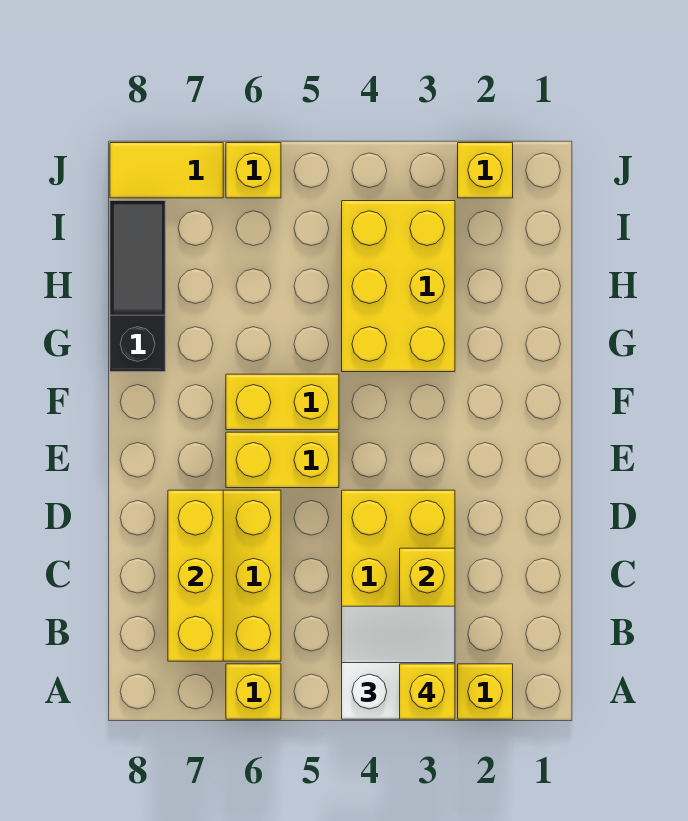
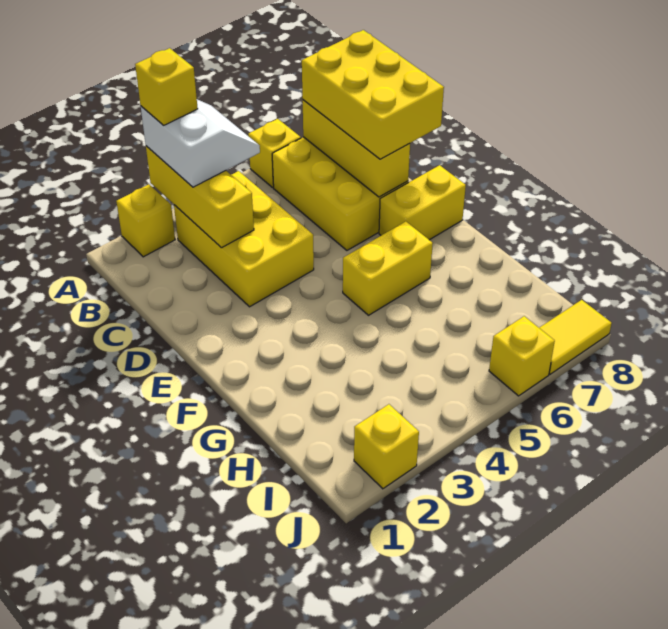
white slope A3:B4 level 3 top A -> white slope A3:B4 level 3 top 3
yellow brick E5:E6 level 1 -> yellow brick E7:E8 level 1
yellow brick G3:I4 level 1 -> yellow brick B7:D8 level 3
black slope G8:I8 level 1 top G -> none

